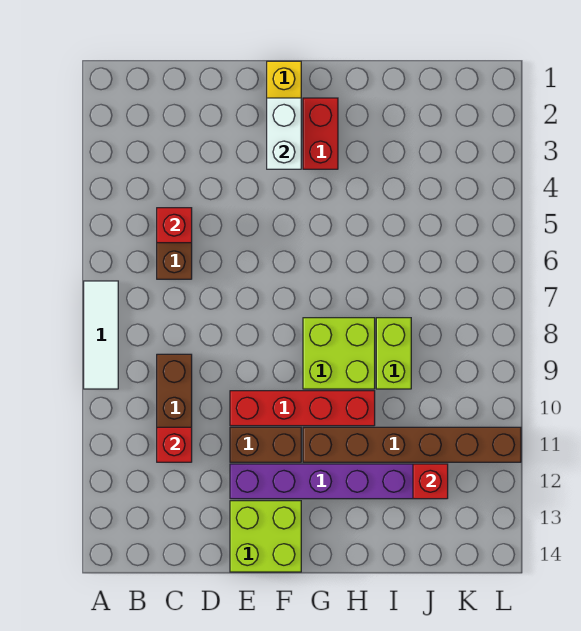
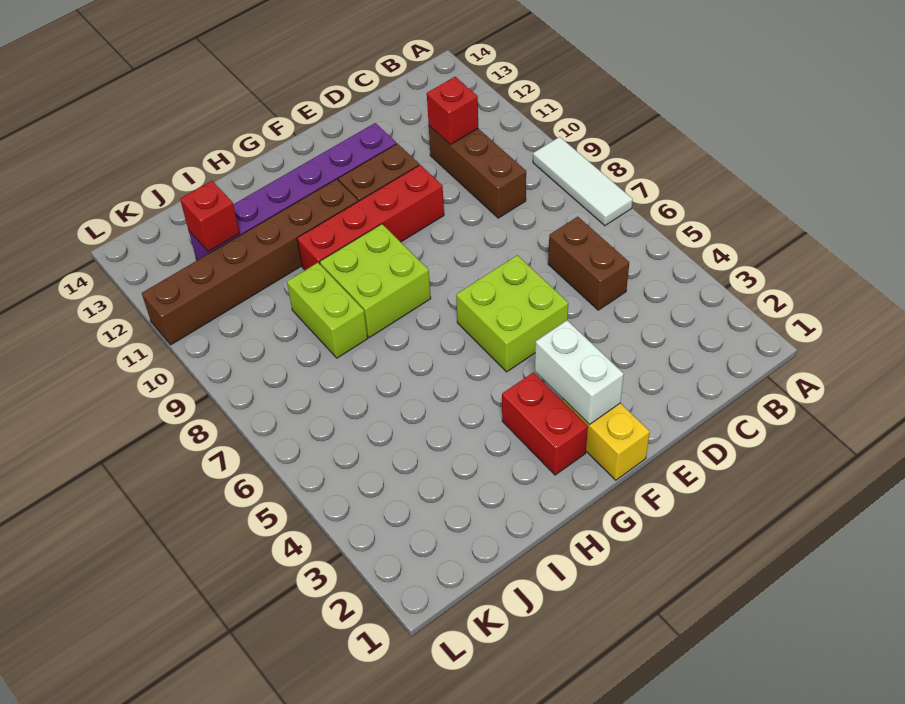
red brick C5 level 2 -> none
lime brick E13:F14 level 1 -> lime brick E5:F6 level 1

